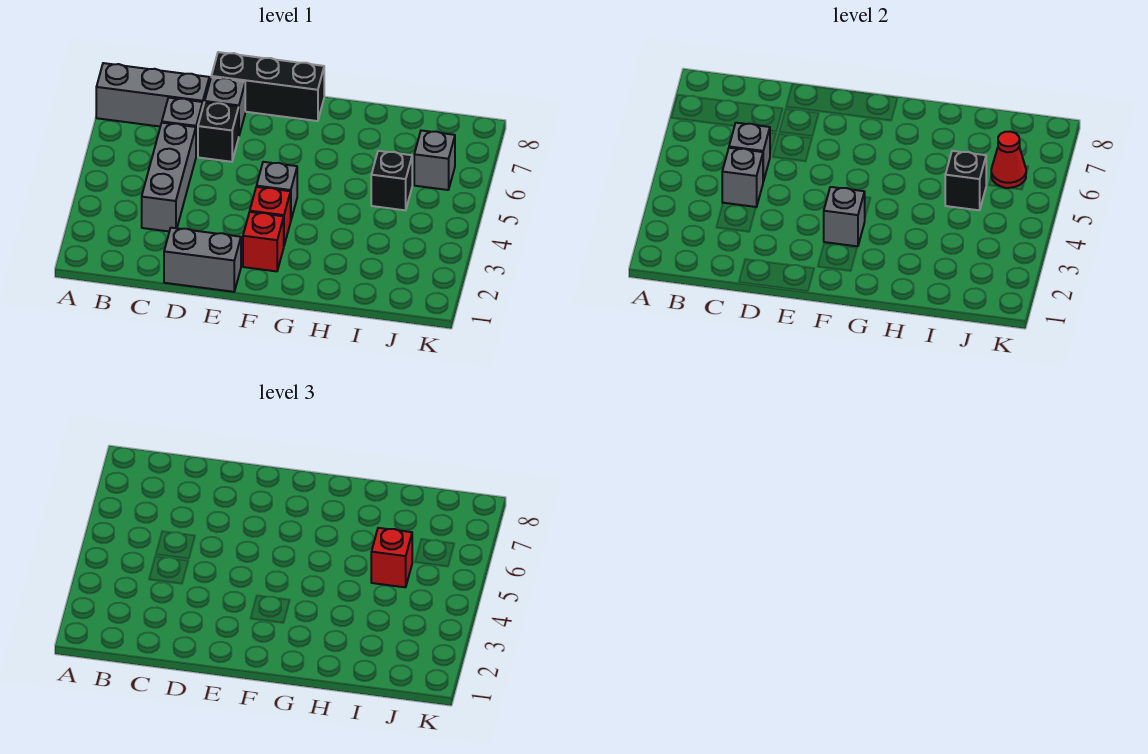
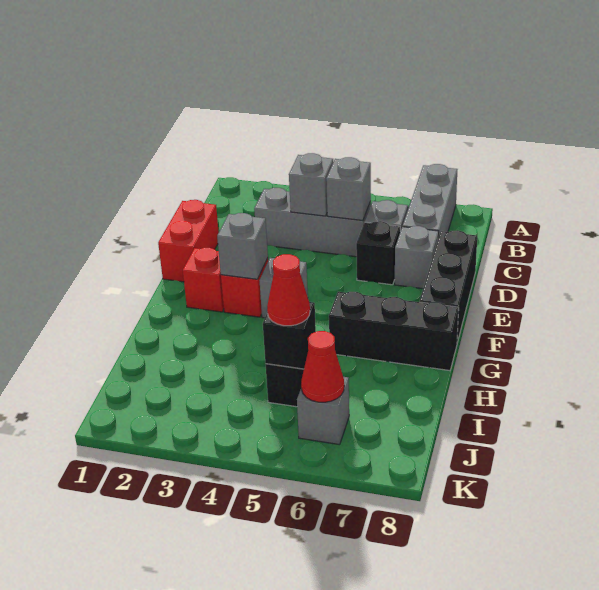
grey brick D1:E1 level 1 -> red brick D1:E1 level 1
none -> black brick G6:G8 level 1
red brick I5 level 3 -> red cone I5 level 3

